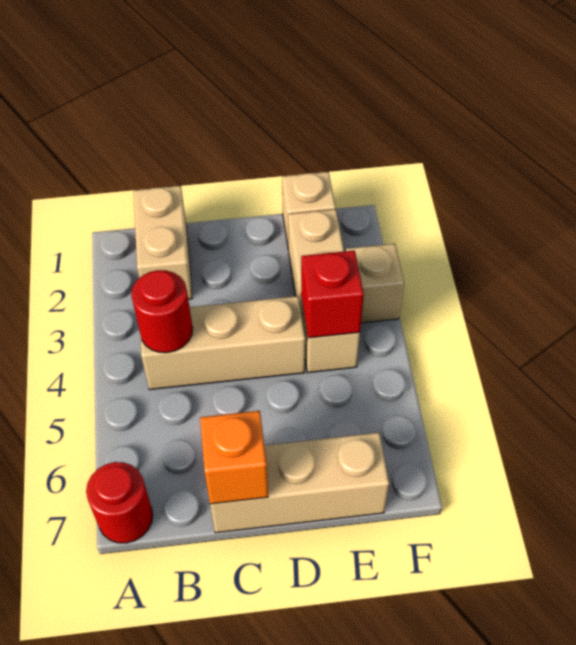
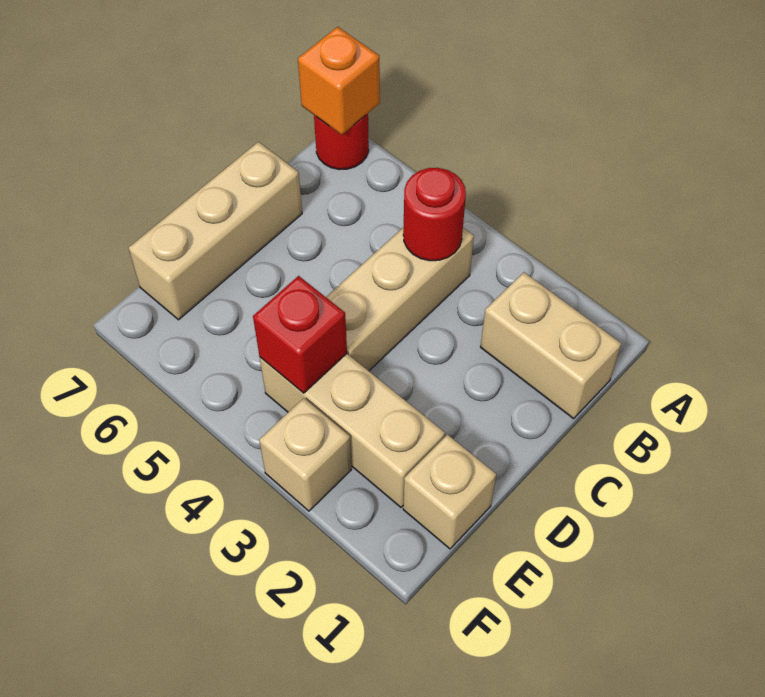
orange brick C7 level 2 -> orange brick A7 level 2

